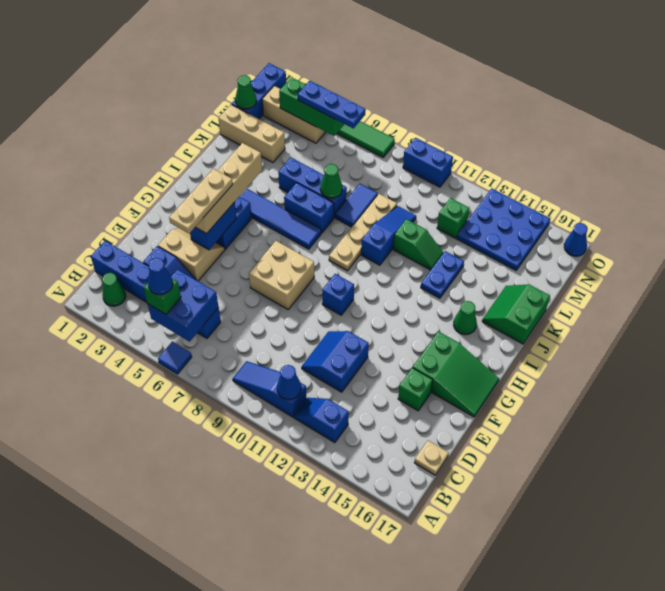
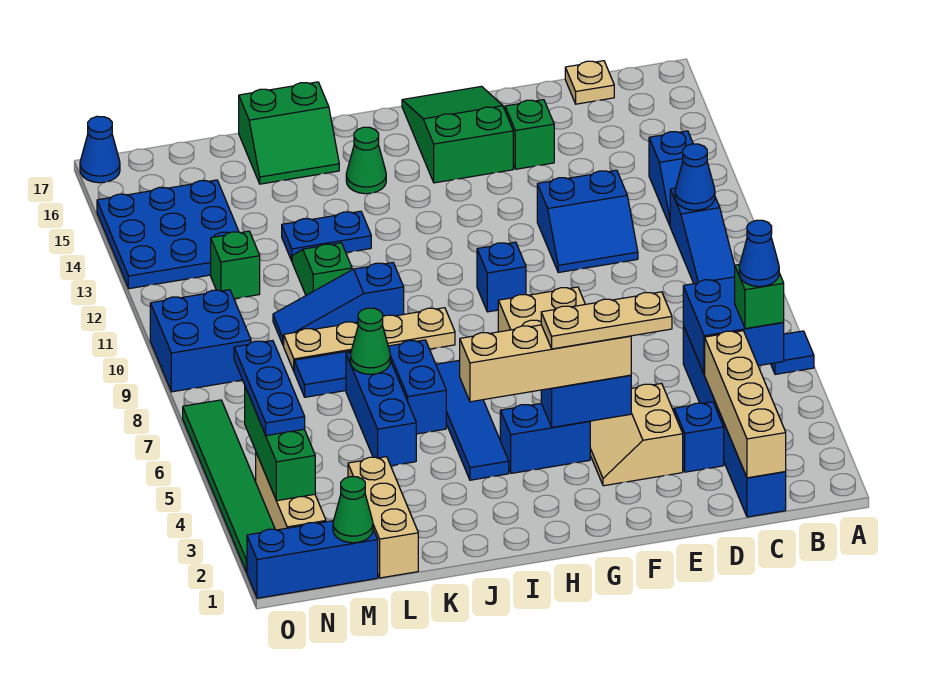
green cone B2 level 1 -> none
none -> tan brick C1:C4 level 2
blue brick O9:O10 level 1 -> blue brick N9:O10 level 1

